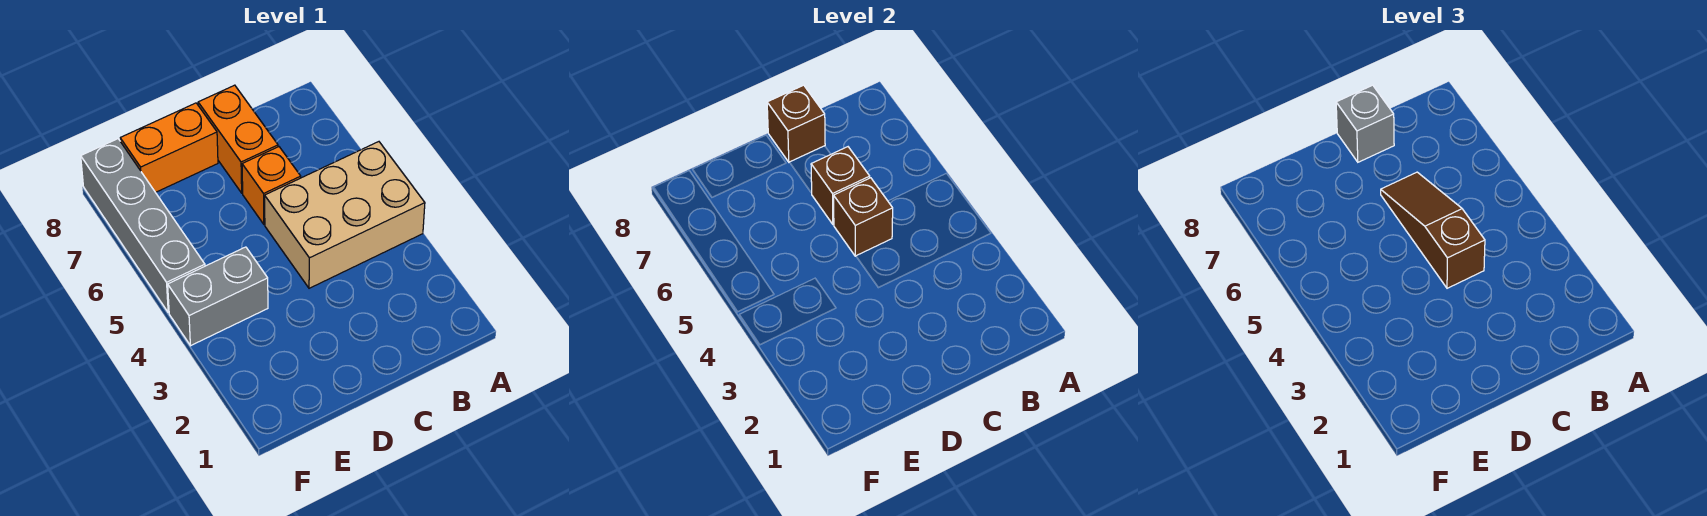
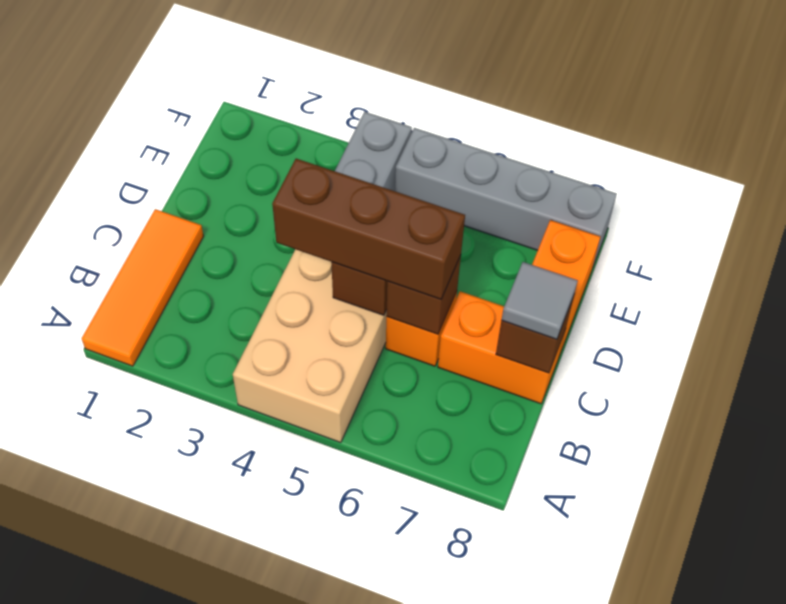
none -> orange tile A1:C1 level 1
brown slope C4:C6 level 3 top 4 -> brown brick C4:C6 level 3
grey brick C8 level 3 -> grey tile C8 level 3

